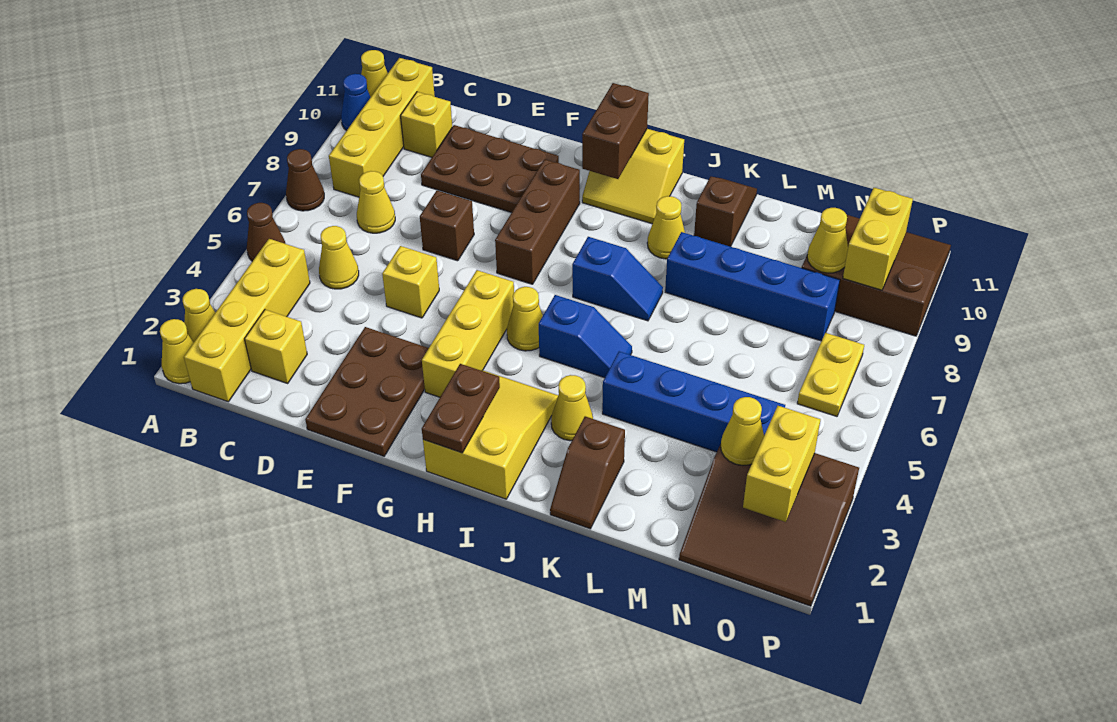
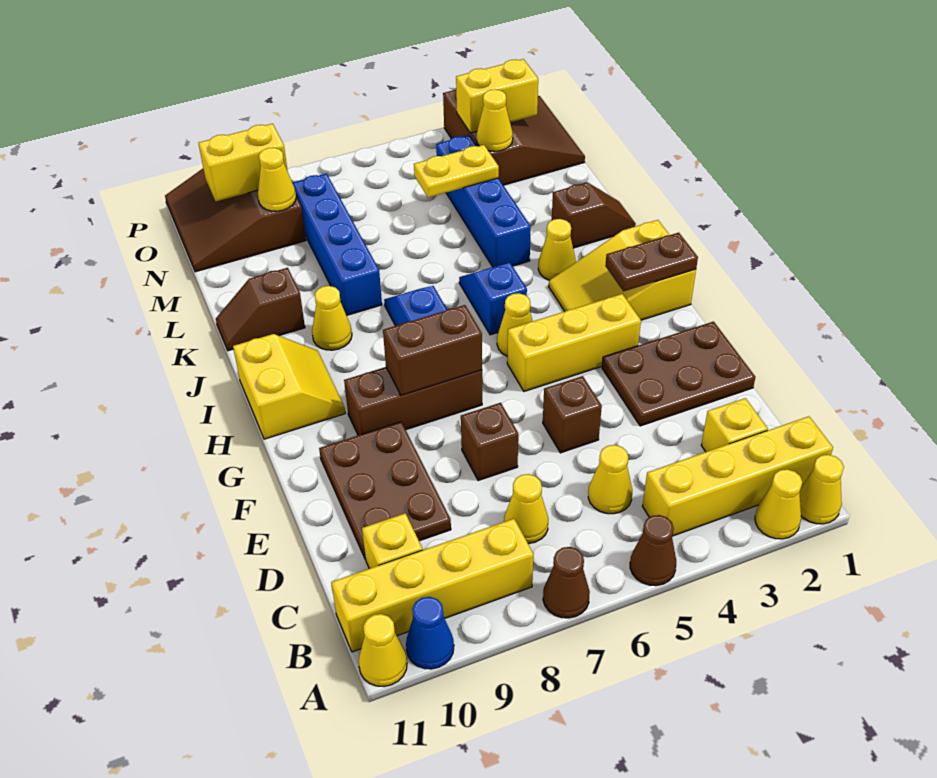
yellow brick E5 level 1 -> brown brick E5 level 1
brown brick H10:H11 level 2 -> brown brick G7:G8 level 2
yellow plate O6:O7 level 1 -> yellow plate M4:M5 level 2

